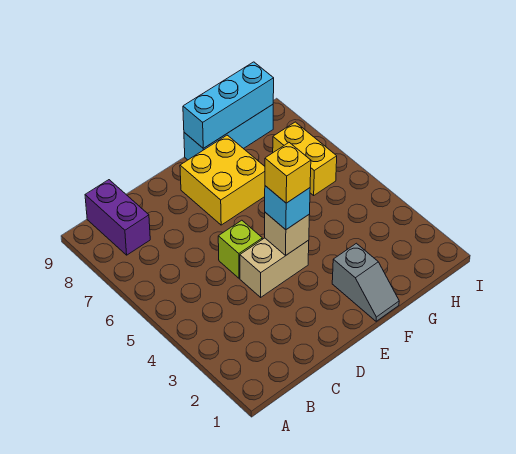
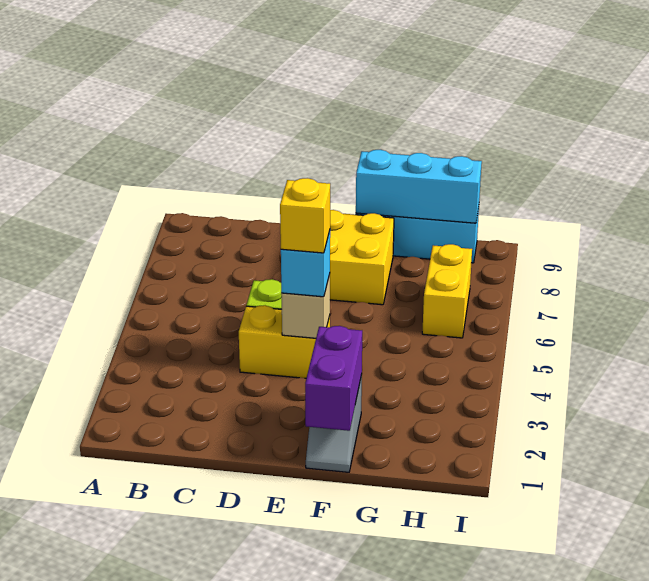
purple brick B8:B9 level 1 -> purple brick F1:F2 level 2
tan brick D4:E4 level 1 -> yellow brick D4:E4 level 1

